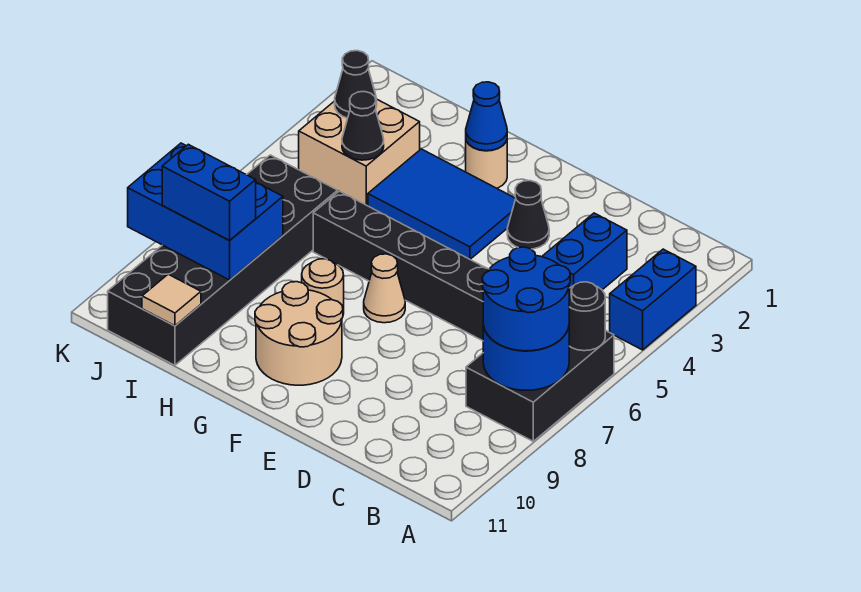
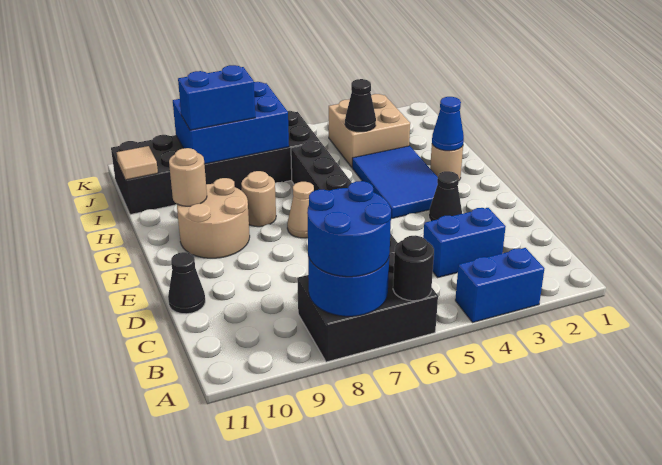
none -> tan round brick G10 level 2
blue brick I8:K9 level 2 -> blue brick I7:J9 level 2
blue brick I9:J9 level 3 -> blue brick I8:I9 level 3
black cone J3 level 2 -> black cone D11 level 1

